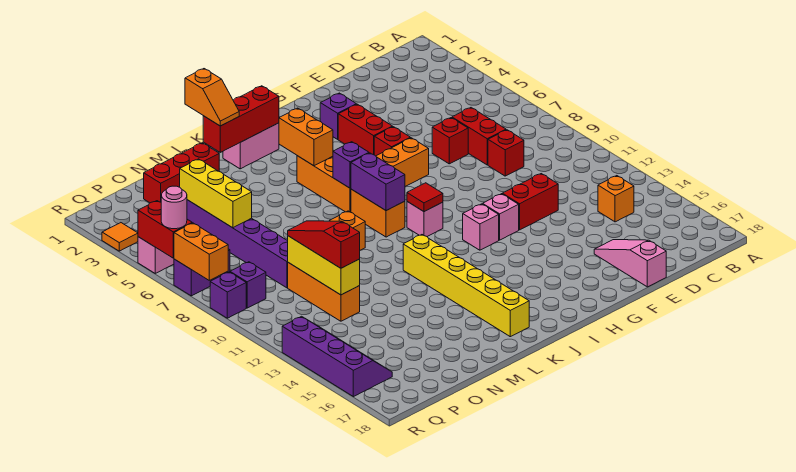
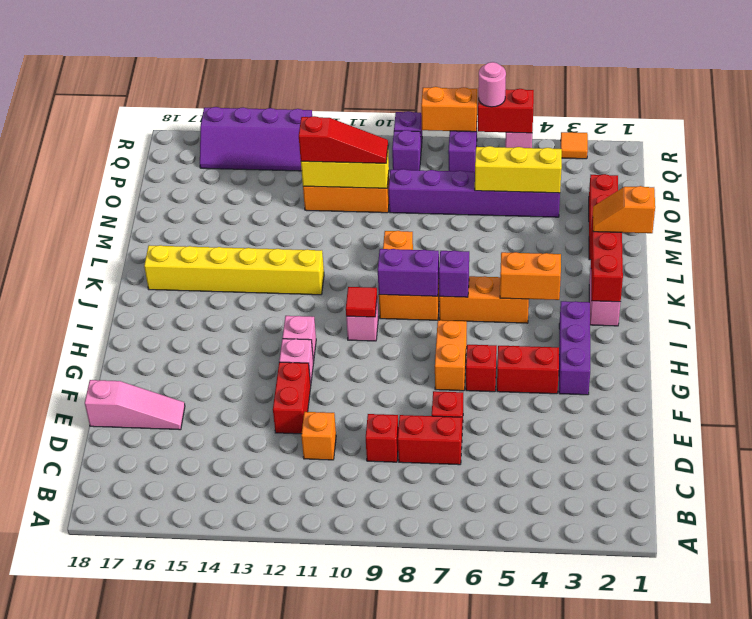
orange brick C14 level 1 -> orange brick D11 level 1
purple brick G3 level 1 -> purple brick G3:I3 level 1

